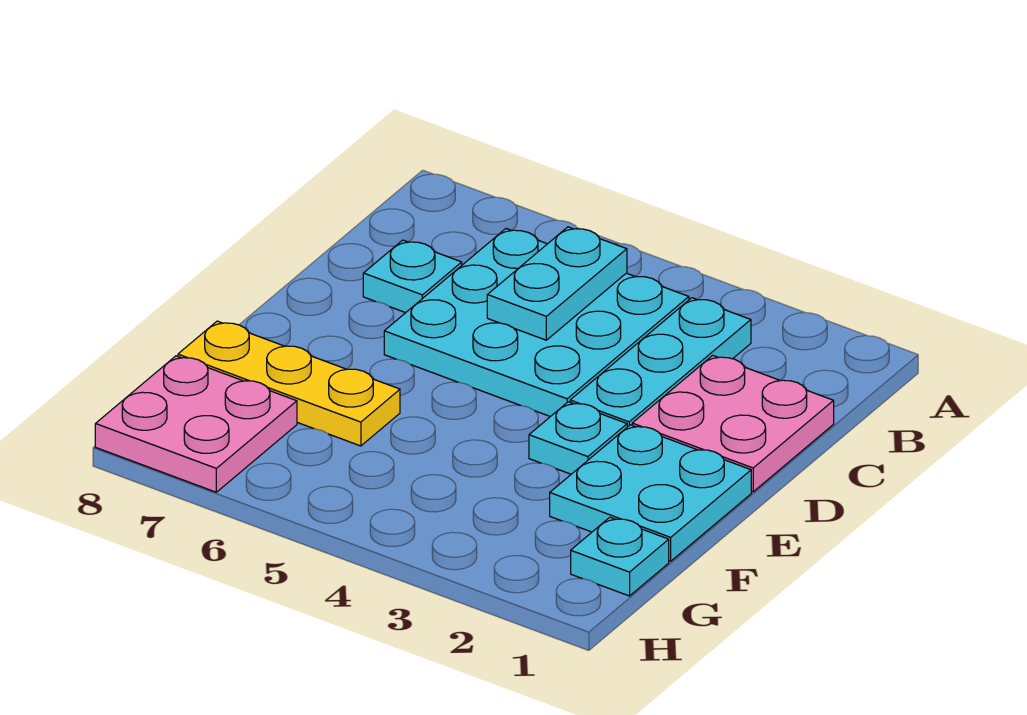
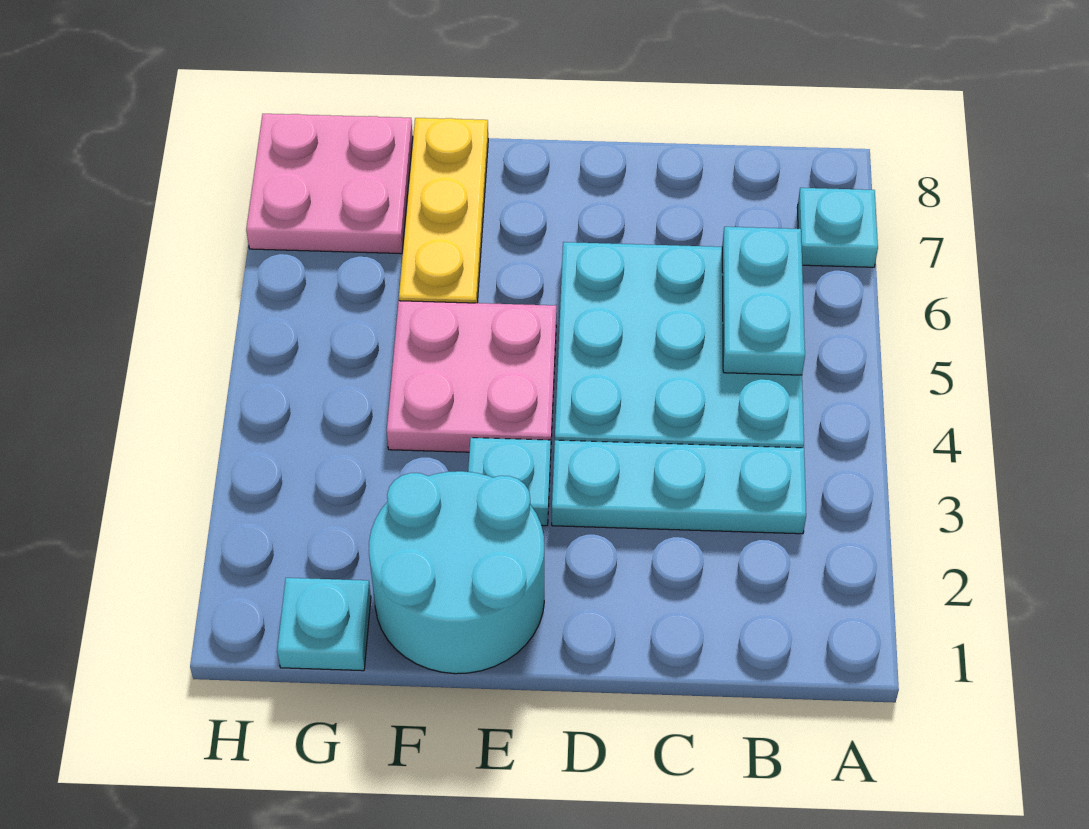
cyan plate B5:C5 level 2 -> cyan plate B5:B6 level 2
pink plate C1:D2 level 1 -> pink plate E4:F5 level 1
cyan plate C7 level 1 -> cyan plate A7 level 1
cyan plate E1:F2 level 1 -> cyan round brick E1:F2 level 1

